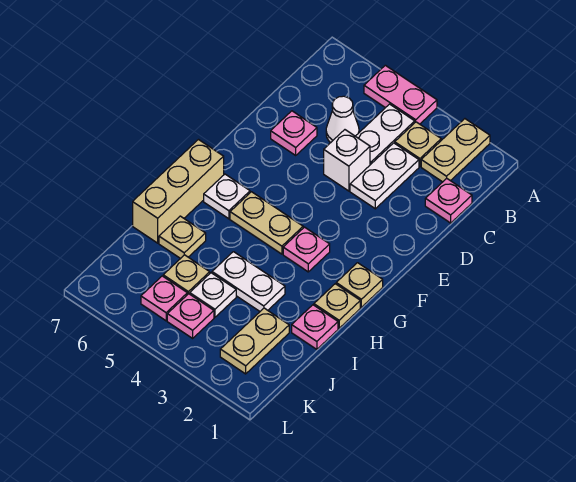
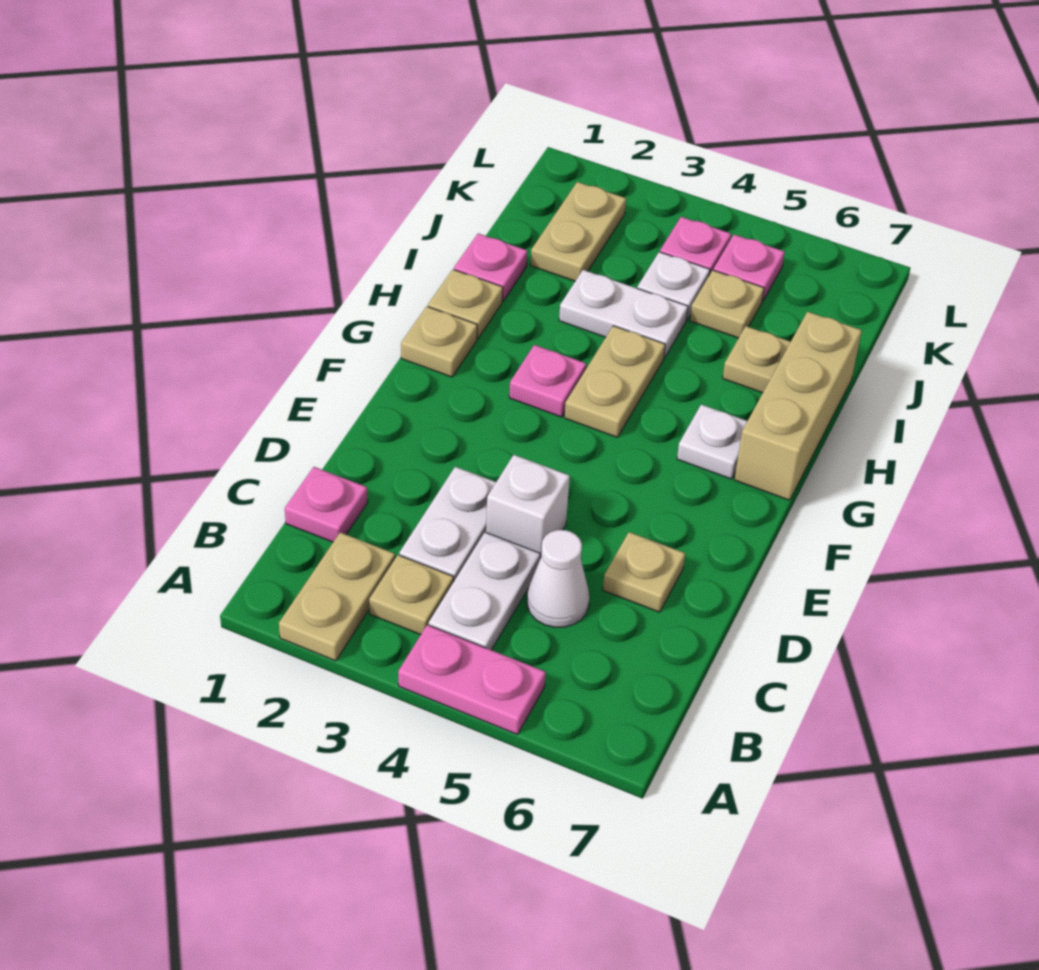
pink plate D6 level 1 -> tan plate D6 level 1
tan plate G4:G5 level 1 -> tan plate G4:H4 level 1

